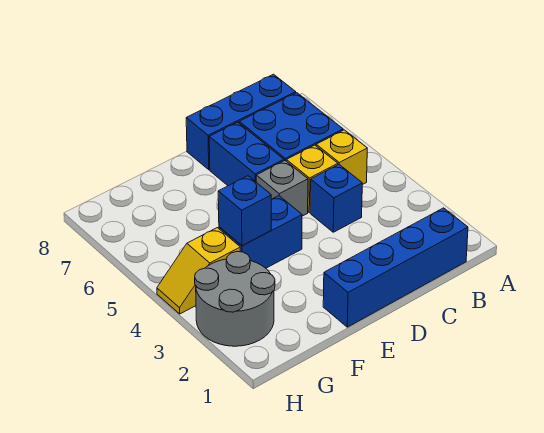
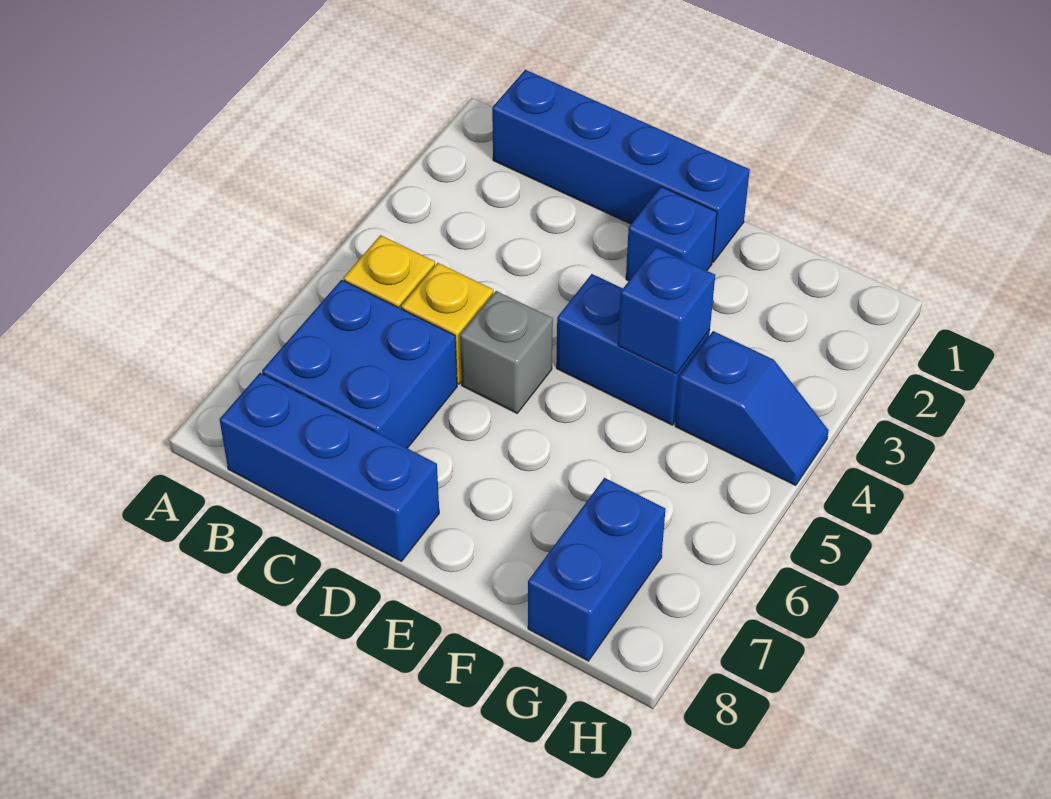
blue brick C4 level 1 -> blue brick E2 level 1
blue brick D6:D7 level 1 -> blue brick G7:G8 level 1
grey round brick G2:H3 level 1 -> none
yellow slope G4:H4 level 1 top G -> blue slope G4:H4 level 1 top G

